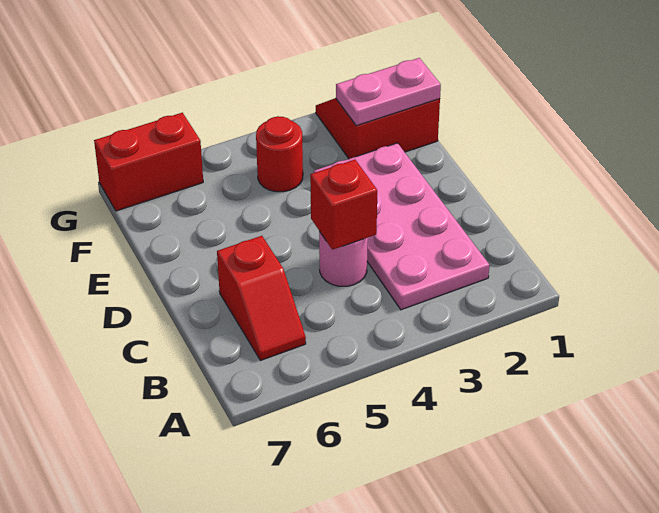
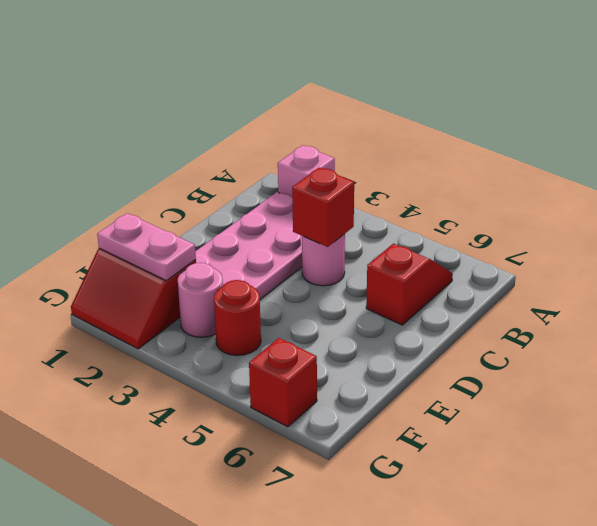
none -> pink brick A2 level 1
none -> pink round brick F3 level 1
red brick G6:G7 level 1 -> red brick G6 level 1

